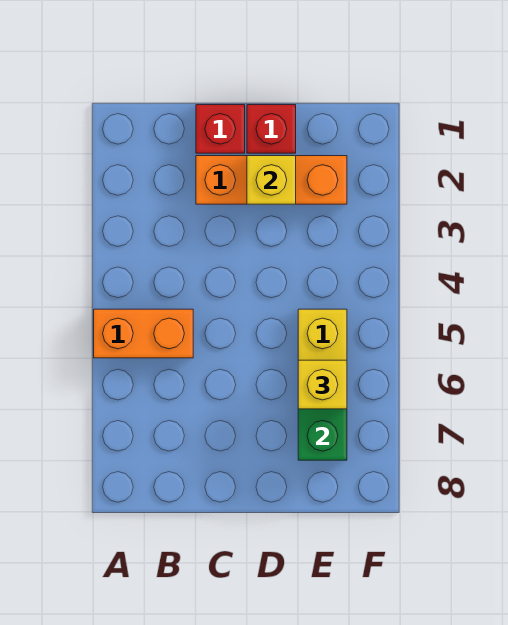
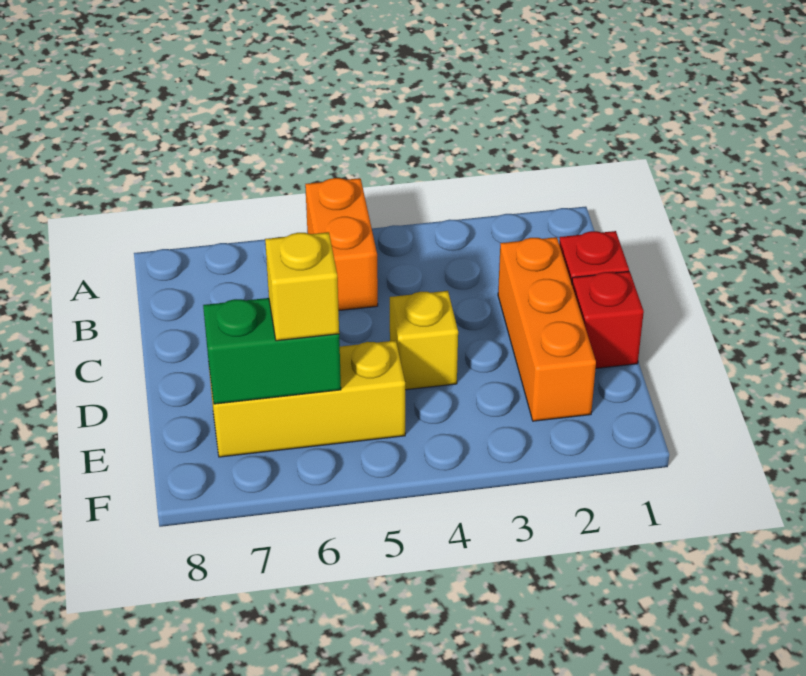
yellow brick D2 level 2 -> yellow brick D4 level 1

